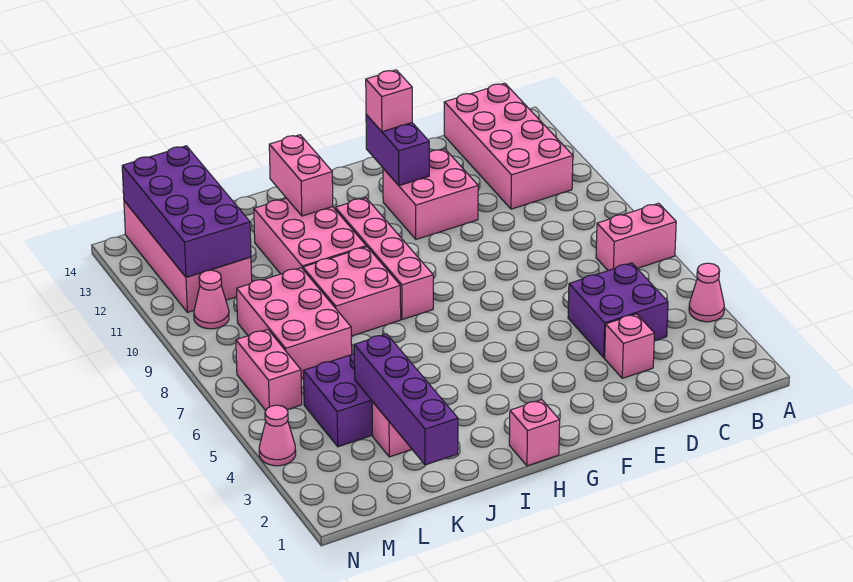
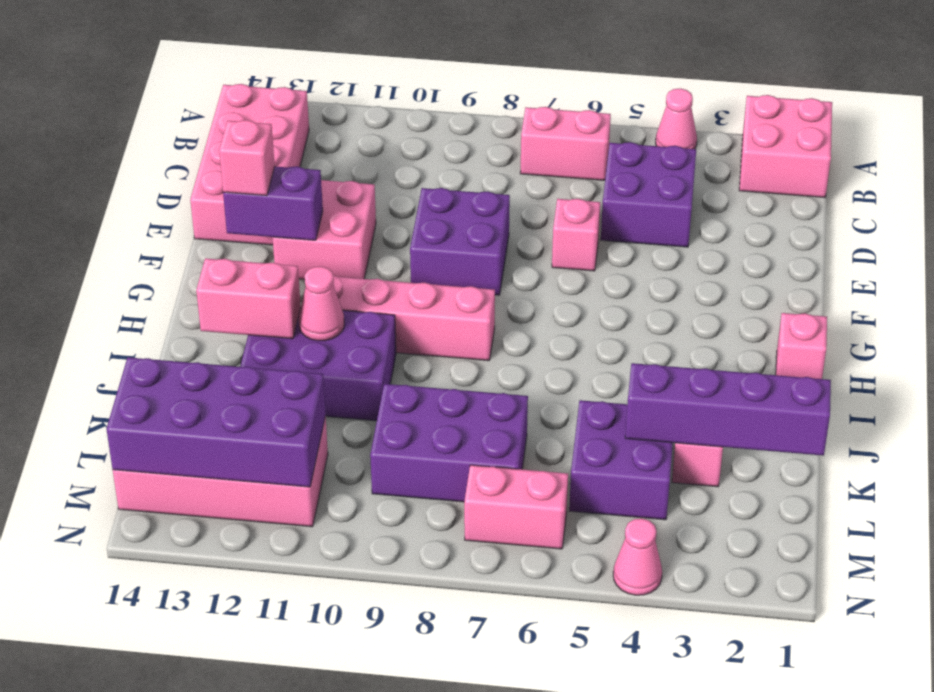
pink brick A7:B7 level 1 -> pink brick B6:B7 level 1
pink brick B11:C14 level 1 -> pink brick B13:E14 level 1
pink brick D3 level 1 -> pink brick E6 level 1
none -> purple brick E8:F9 level 1
pink brick I8:J9 level 1 -> pink brick A1:B2 level 1
pink brick I10:J12 level 1 -> purple brick I10:J12 level 1
pink brick K7:L9 level 1 -> purple brick K7:L9 level 1
pink cone M10 level 1 -> pink cone I11 level 2

